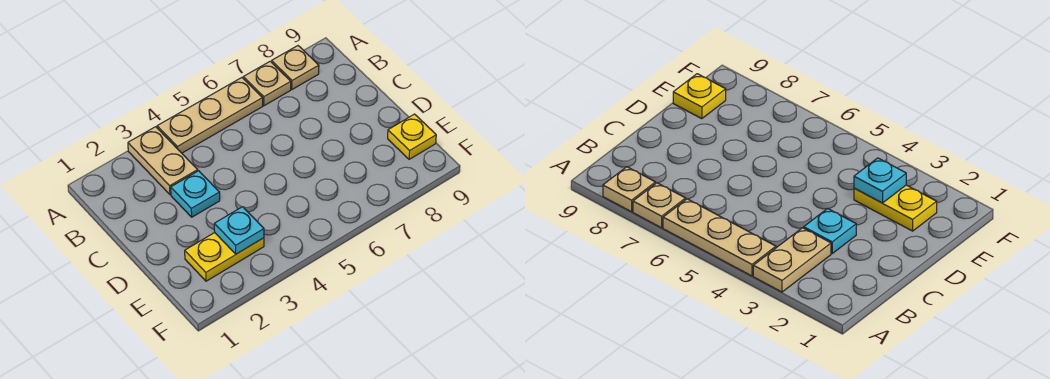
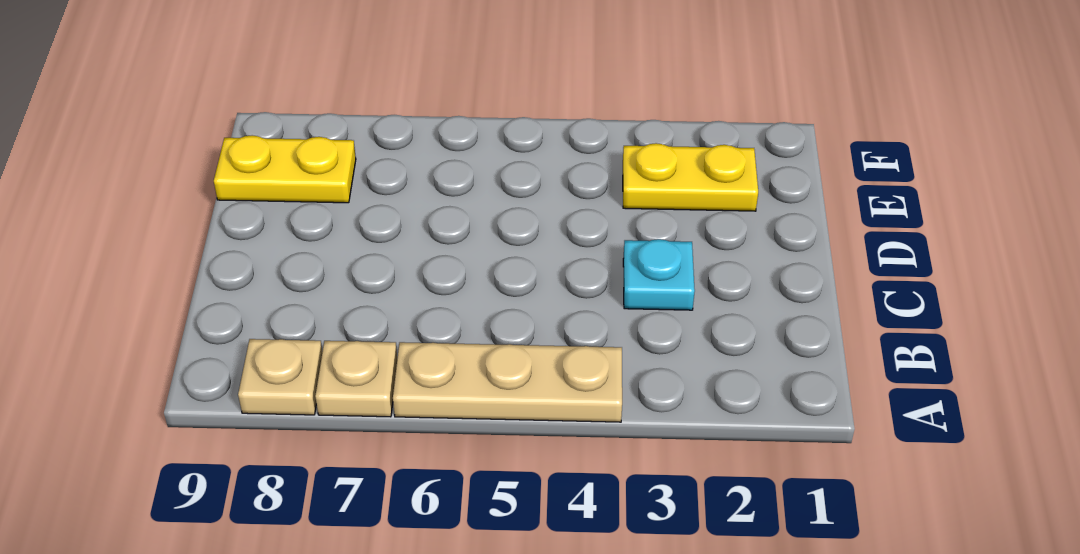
tan plate A3:B3 level 1 -> none
cyan plate E3 level 2 -> none
yellow plate E9 level 1 -> yellow plate E8:E9 level 1

